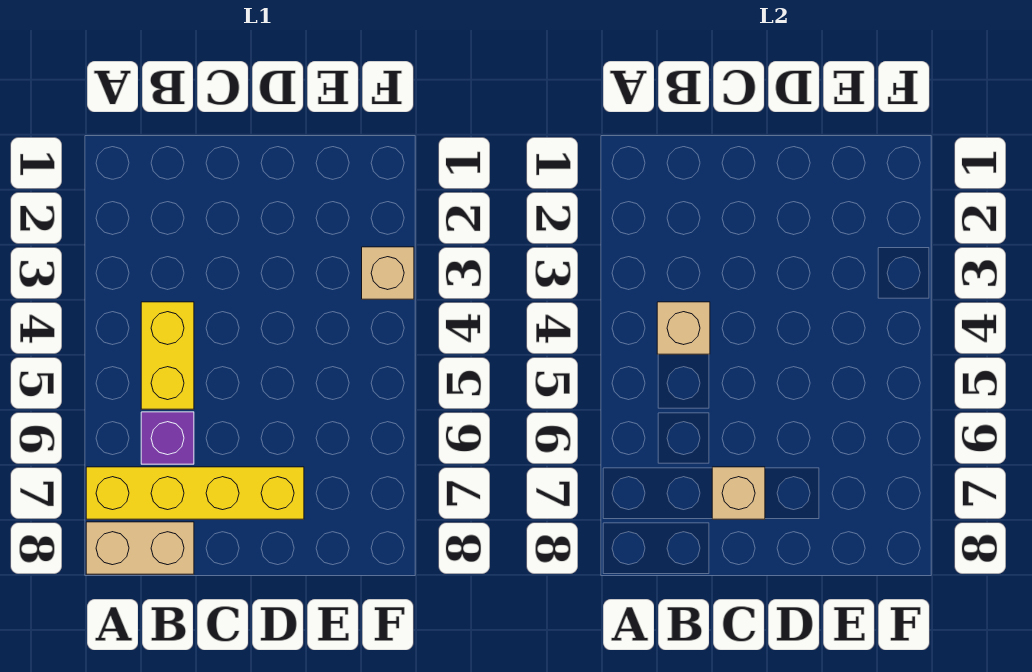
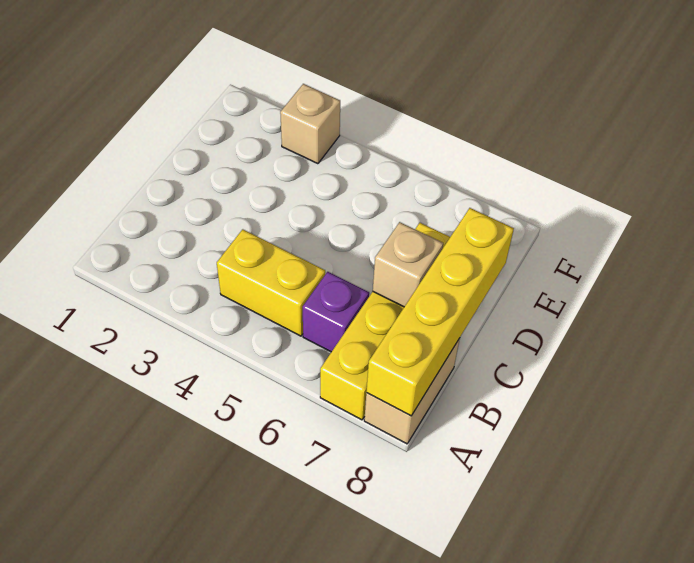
none -> yellow brick A8:D8 level 2
tan brick B4 level 2 -> none

